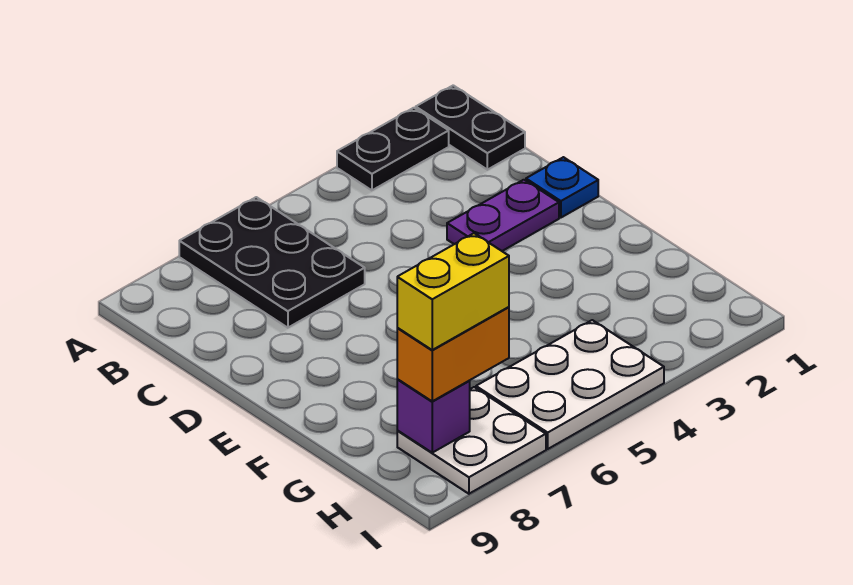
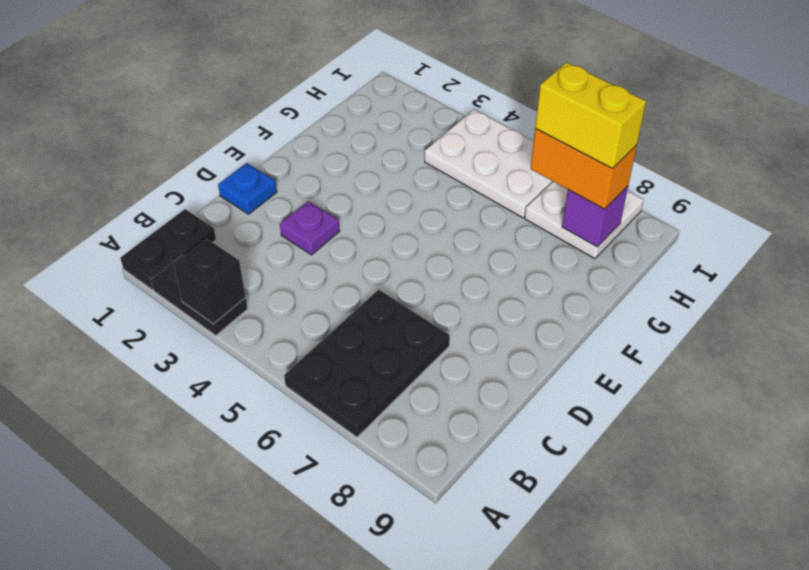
none -> black brick A3 level 2
purple plate D2:D3 level 1 -> purple plate D3 level 1

